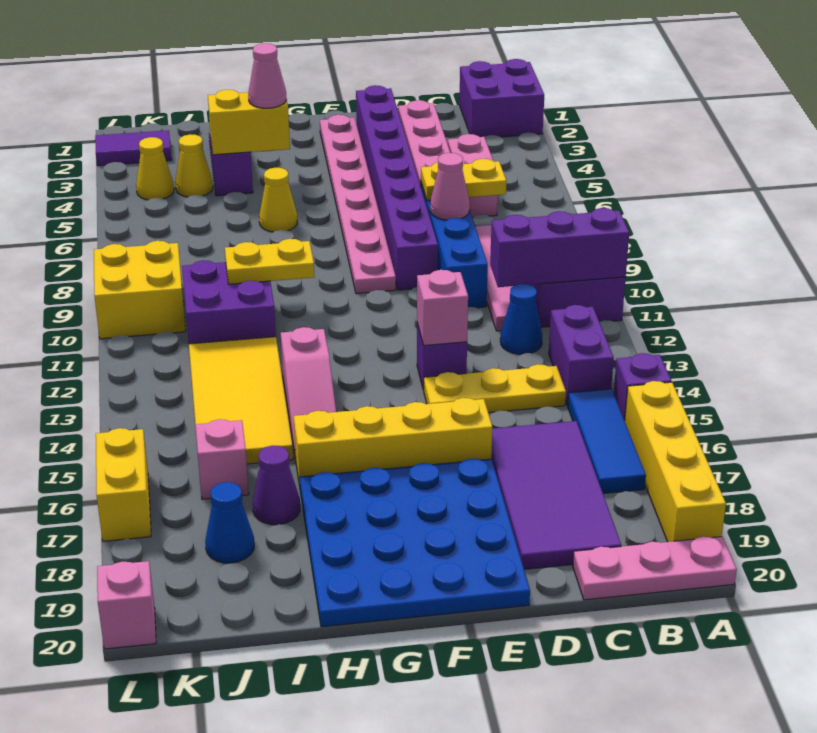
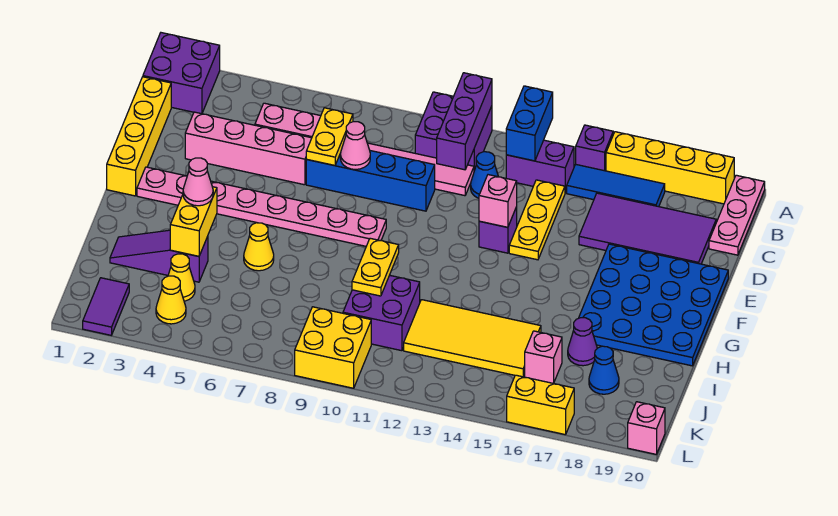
none -> blue brick A13:B13 level 2
purple brick E2:E9 level 1 -> none
yellow brick E16:H16 level 1 -> yellow brick C1:F1 level 1
pink slope H13:H15 level 1 top 13 -> none

